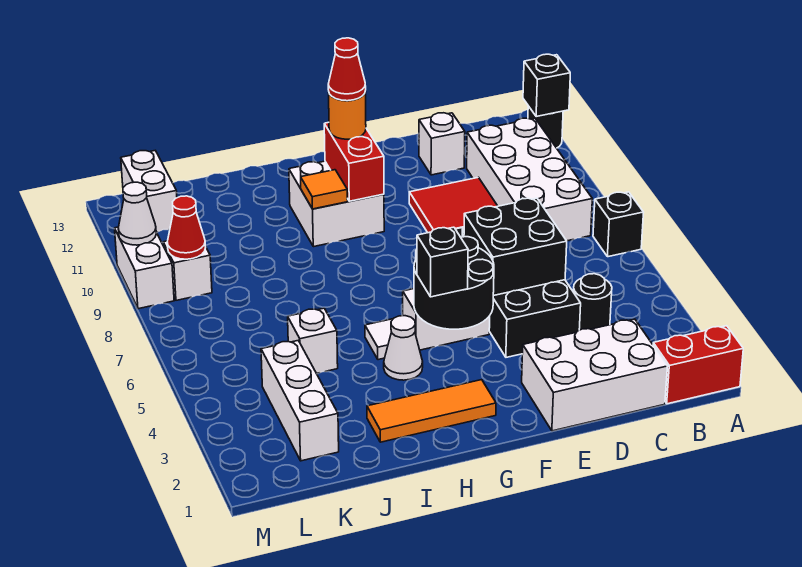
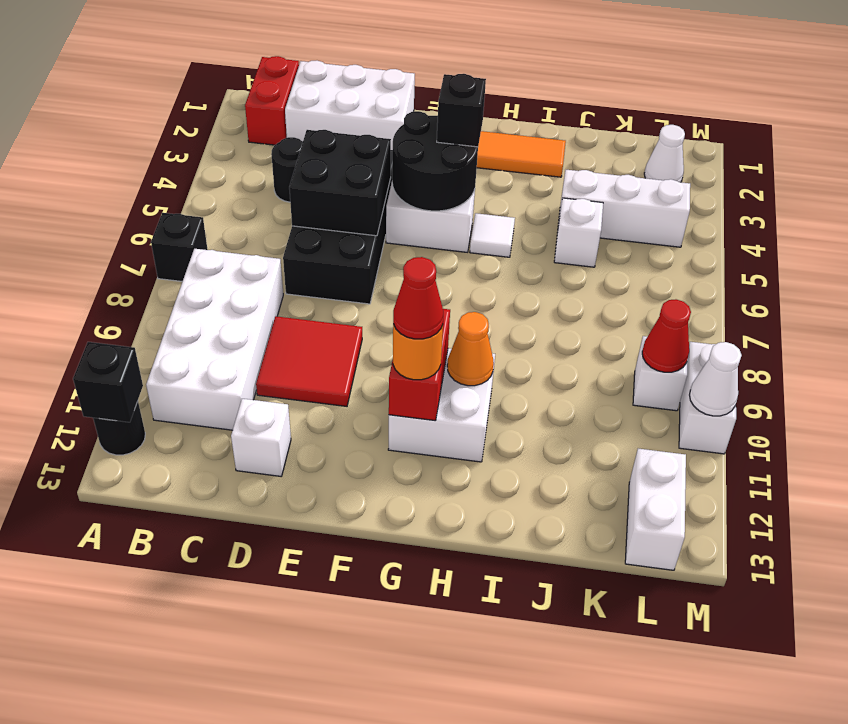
red brick A1:B1 level 1 -> red brick B1:B2 level 1
white cone H4 level 1 -> white cone L2 level 1
orange tile H10 level 2 -> orange cone H10 level 2
white brick K2:K4 level 1 -> white brick J4:L4 level 1

